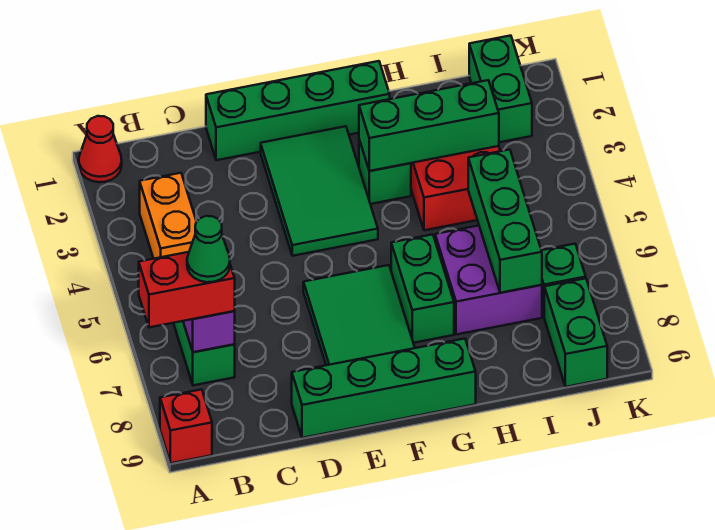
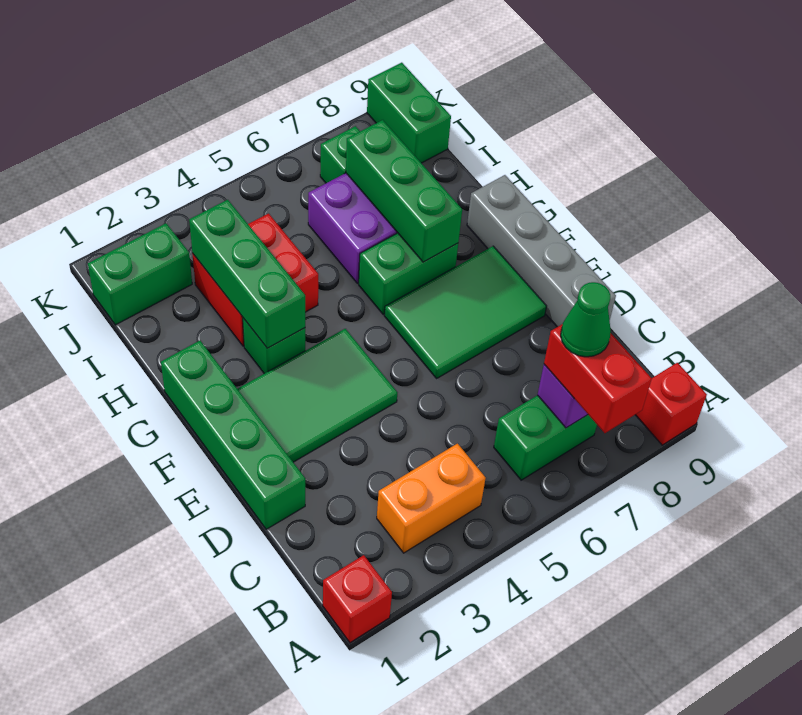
red cone A1 level 1 -> red brick A1 level 1
green brick D9:G9 level 1 -> grey brick D9:G9 level 1
green brick I5:I7 level 2 -> green brick G7:I7 level 2
green brick J8:J9 level 1 -> green brick J9:K9 level 1

